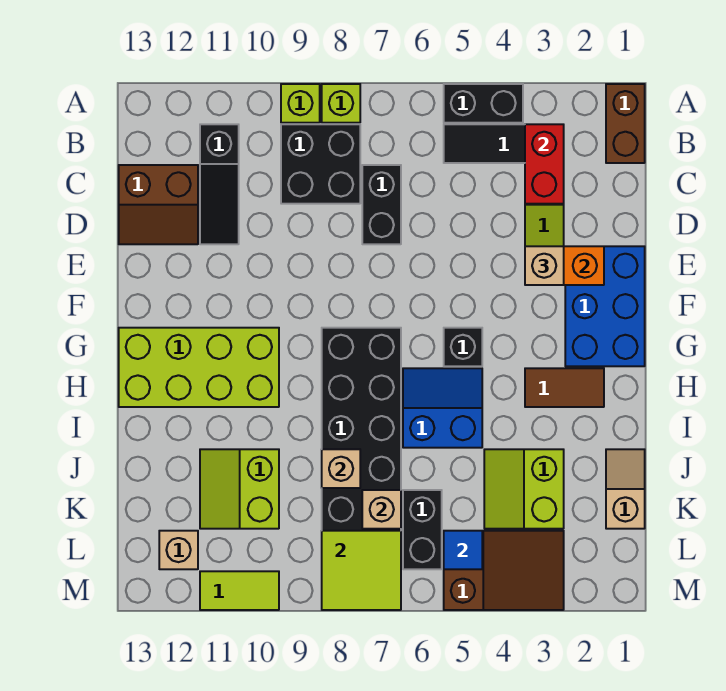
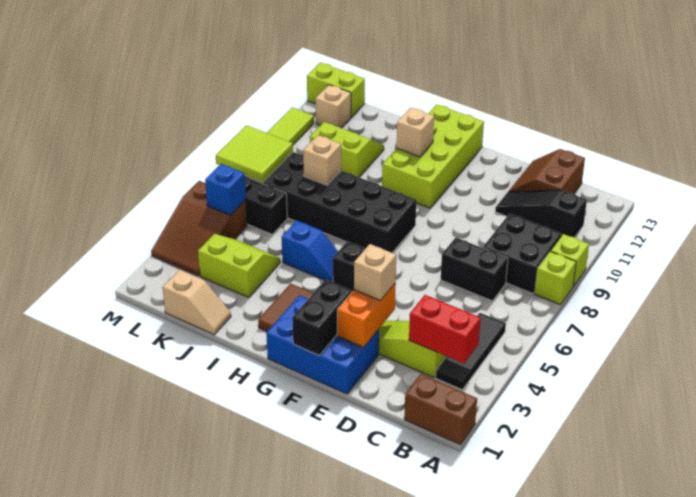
black brick A4:A5 level 1 -> black brick F1:F2 level 2
blue slope H5:I6 level 1 top I -> blue slope H5:I5 level 1 top I
tan brick K7 level 2 -> tan brick H11 level 2
blue tile L5 level 2 -> blue brick L5 level 2
none -> lime brick L13:M13 level 1

